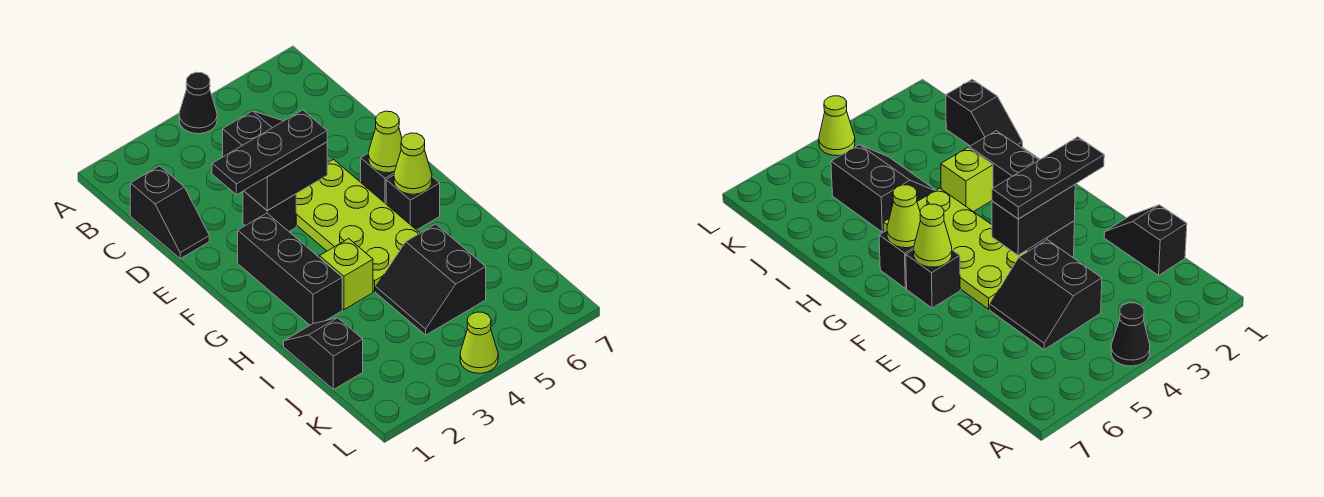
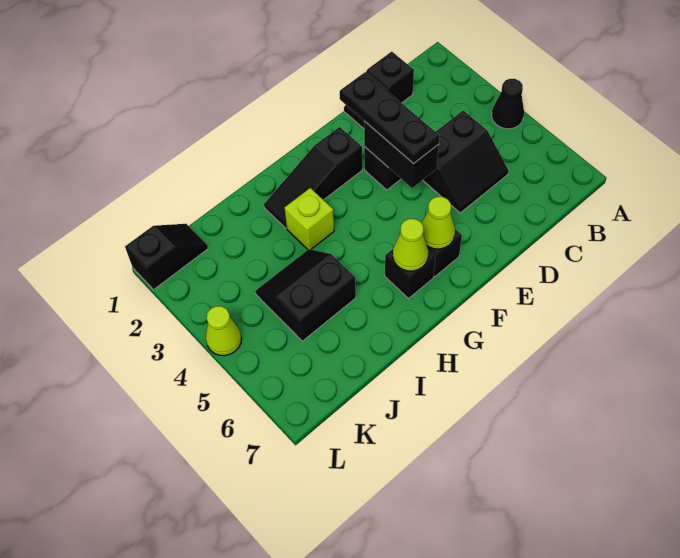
lime plate E4:H5 level 1 -> none
black brick F2:H2 level 1 -> black slope F2:H2 level 1 top F
black slope I1:J1 level 1 top J -> black slope K1:L1 level 1 top L

